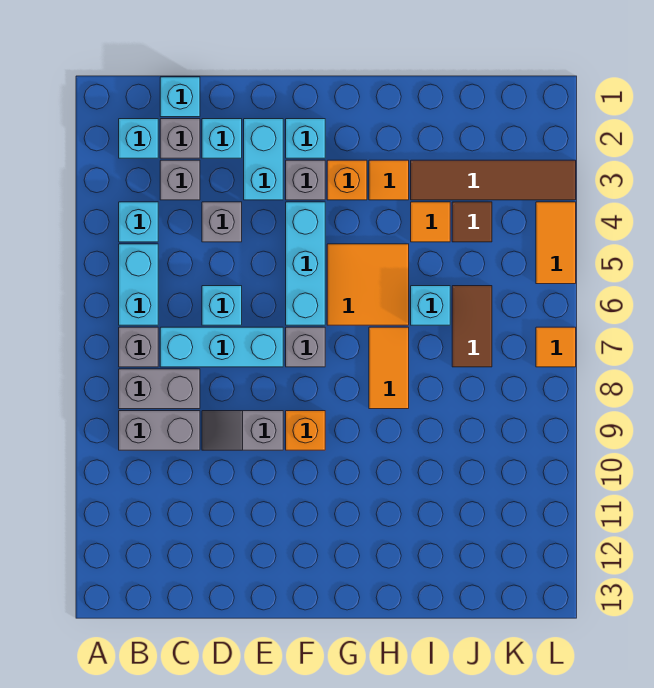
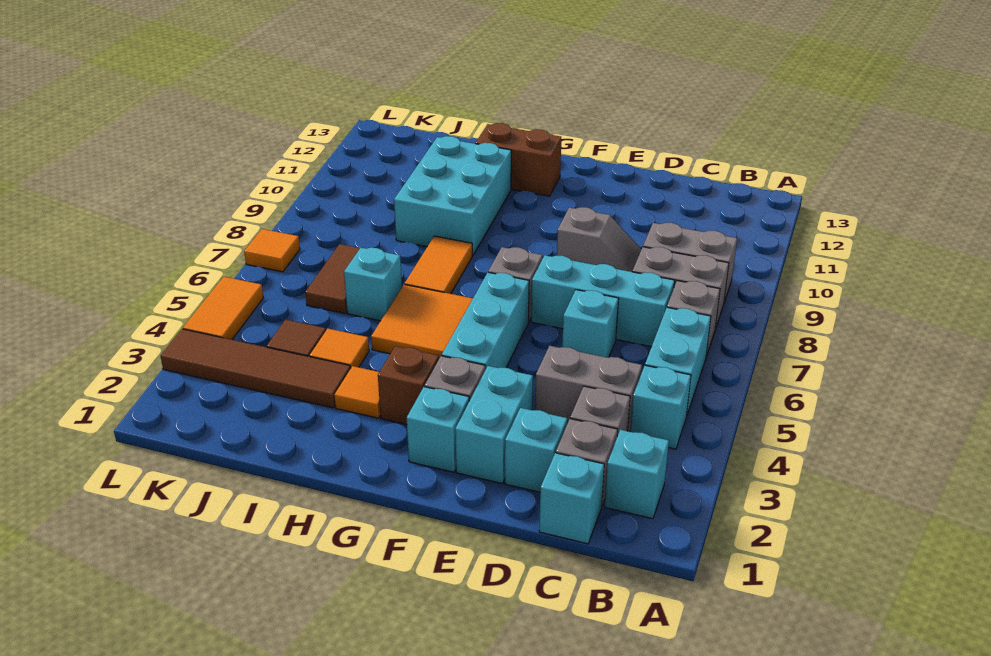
grey brick D4 level 1 -> grey brick C4:D4 level 1
orange brick F9 level 1 -> none
orange brick G3 level 1 -> brown brick G3 level 1
none -> brown brick G12:H12 level 1
none -> cyan brick H9:I11 level 1

